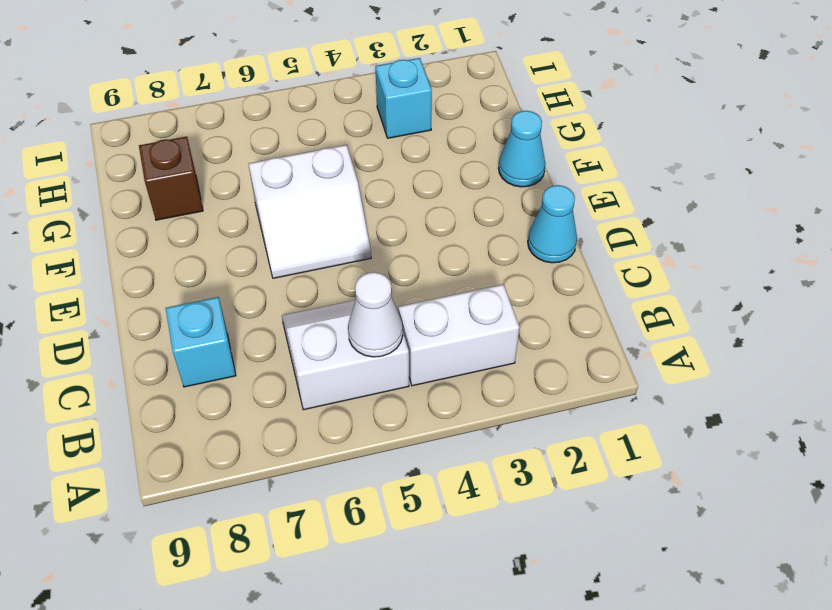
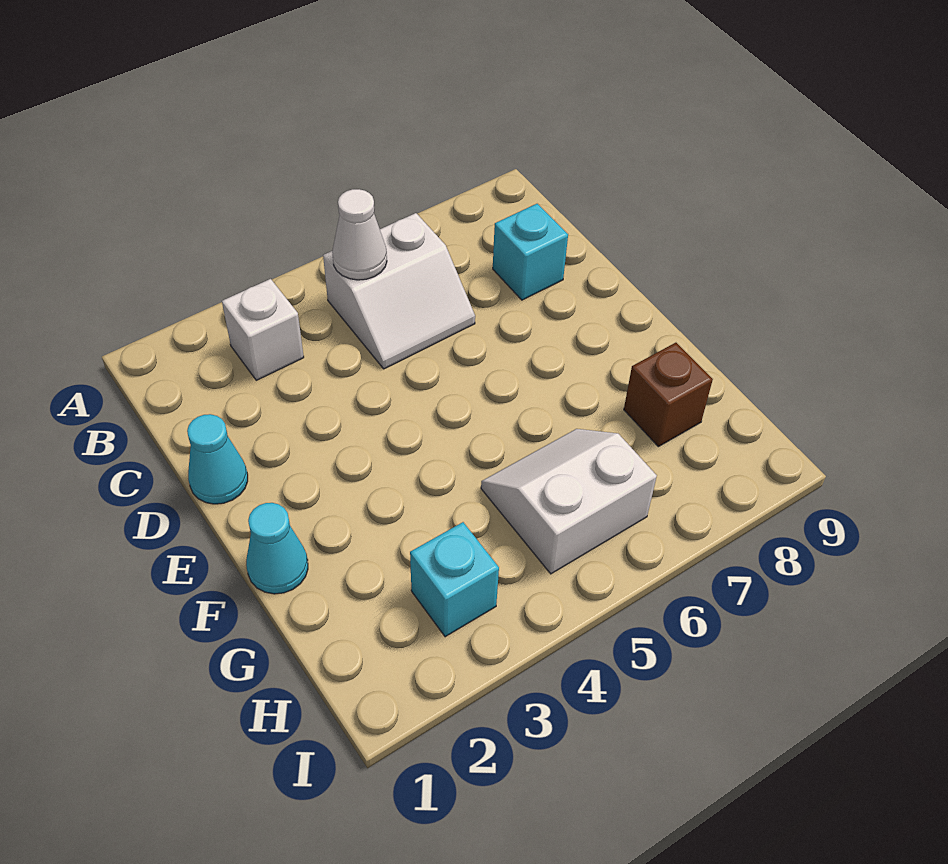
white brick B3:B4 level 1 -> white brick B3 level 1
white slope E5:F6 level 1 top F -> white slope G5:H6 level 1 top H

